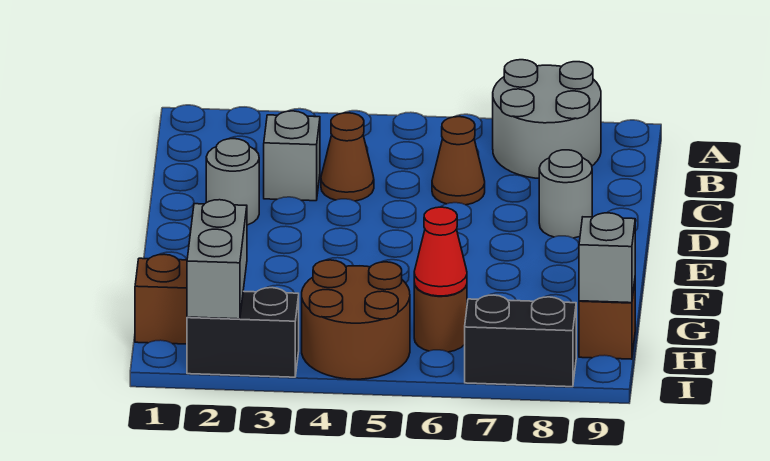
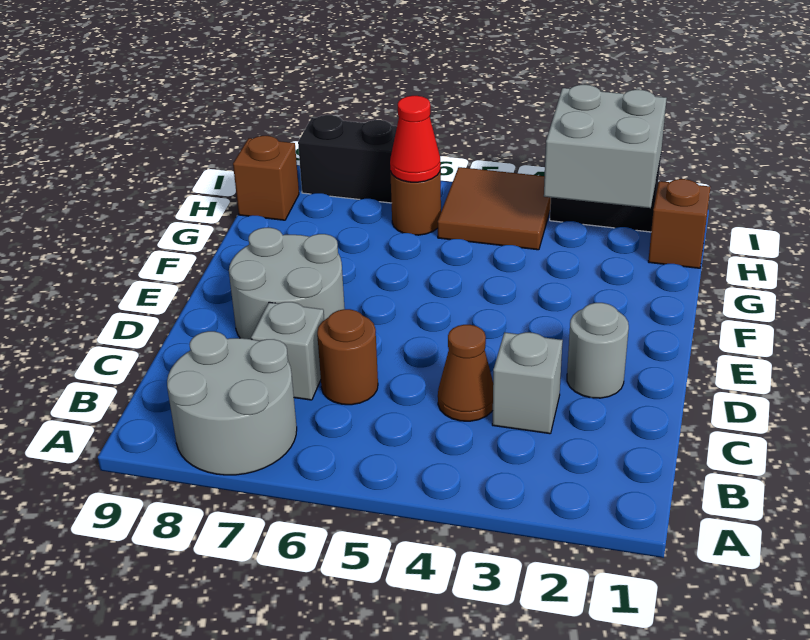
brown cone C6 level 1 -> brown round brick C6 level 1
grey round brick D8 level 1 -> grey round brick D7:E8 level 1
grey brick H2:I2 level 2 -> grey brick H2:I3 level 2
brown round brick H4:I5 level 1 -> brown tile H4:I5 level 1
grey brick H9 level 2 -> grey brick C7 level 1

